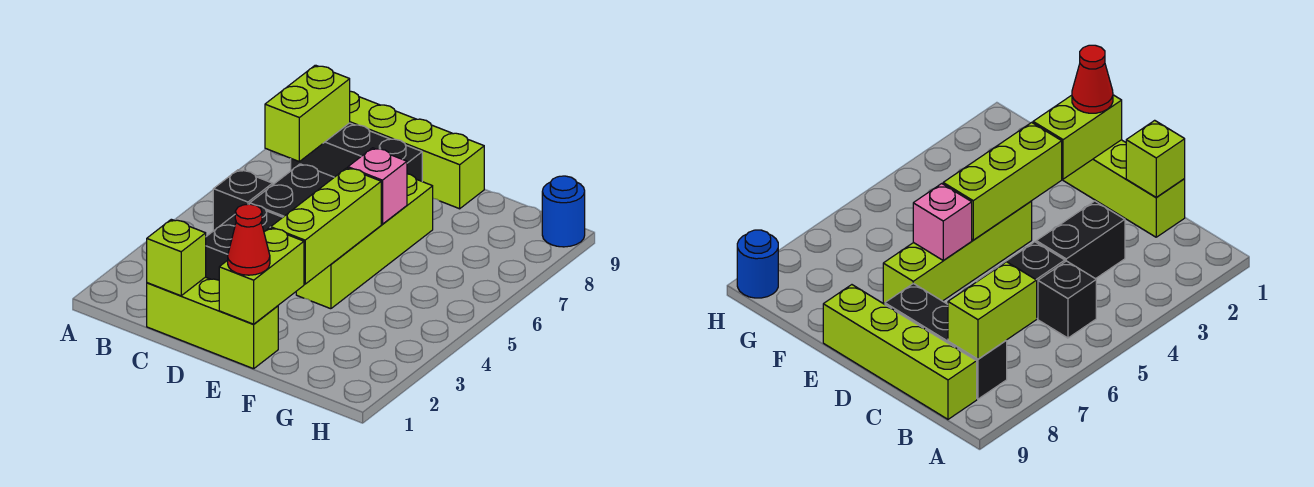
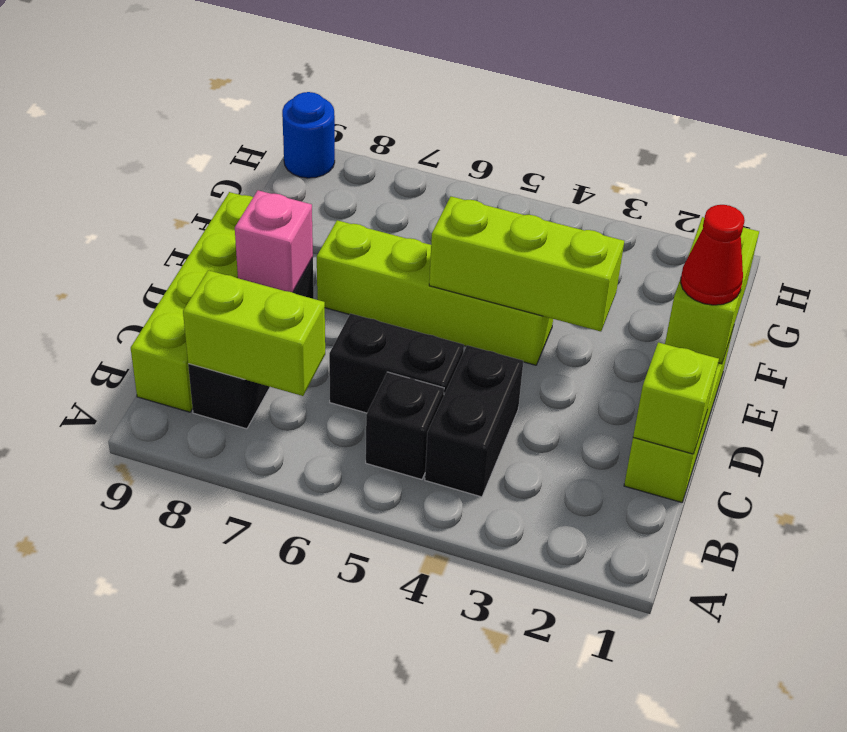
black brick C3:C4 level 1 -> black brick B4:C4 level 1
lime brick E1:E2 level 2 -> lime brick E1:F1 level 2
pink brick E6 level 2 -> pink brick D8 level 2

